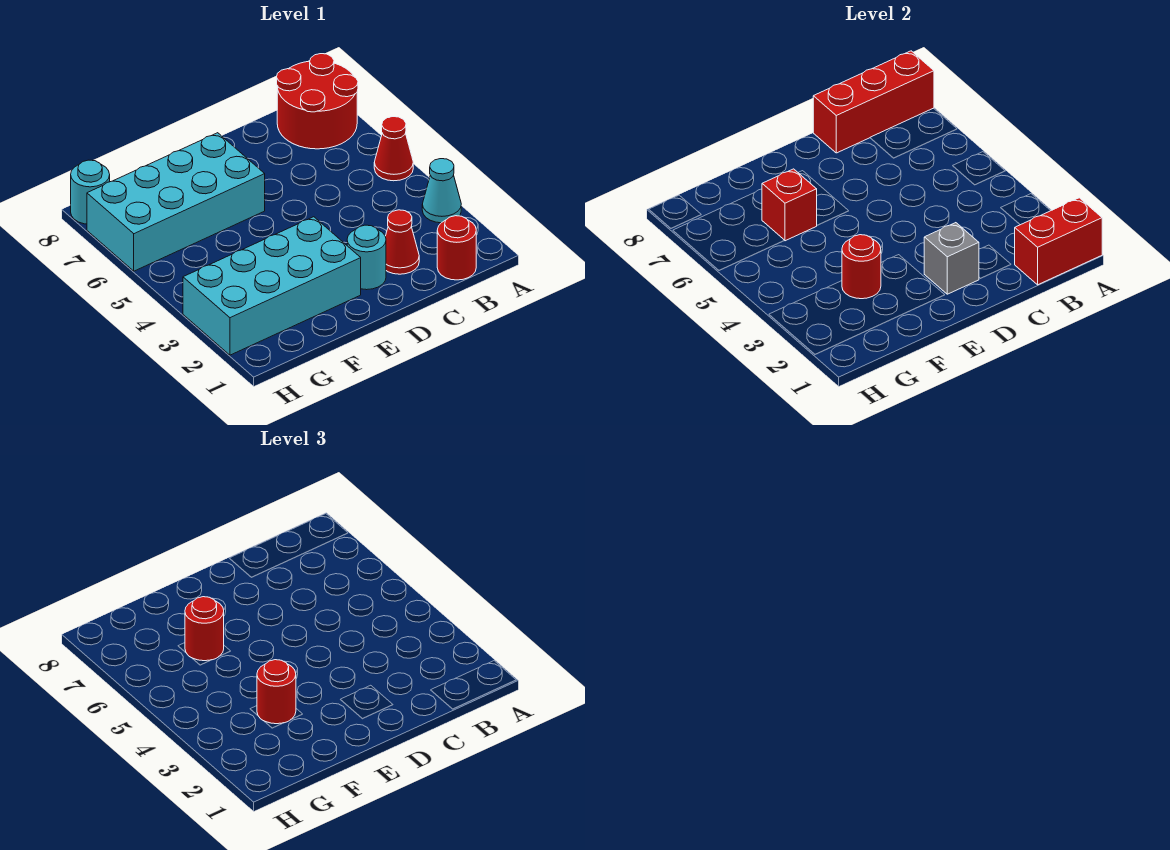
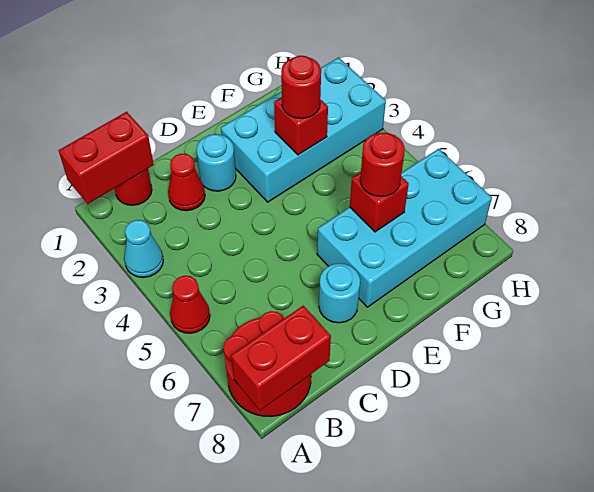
red brick A8:C8 level 2 -> red brick A8:B8 level 2
grey brick D2 level 2 -> none
red round brick F3 level 2 -> red brick F3 level 2
cyan round brick H8 level 1 -> cyan round brick D7 level 1

